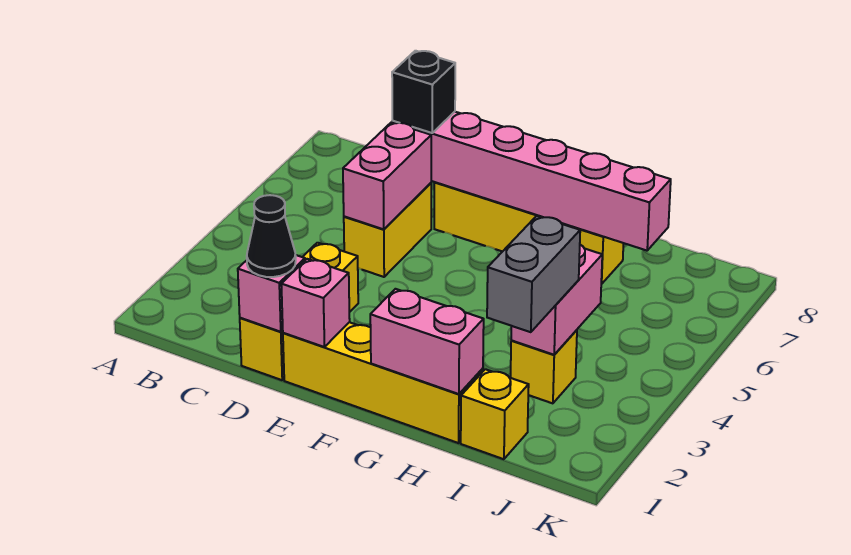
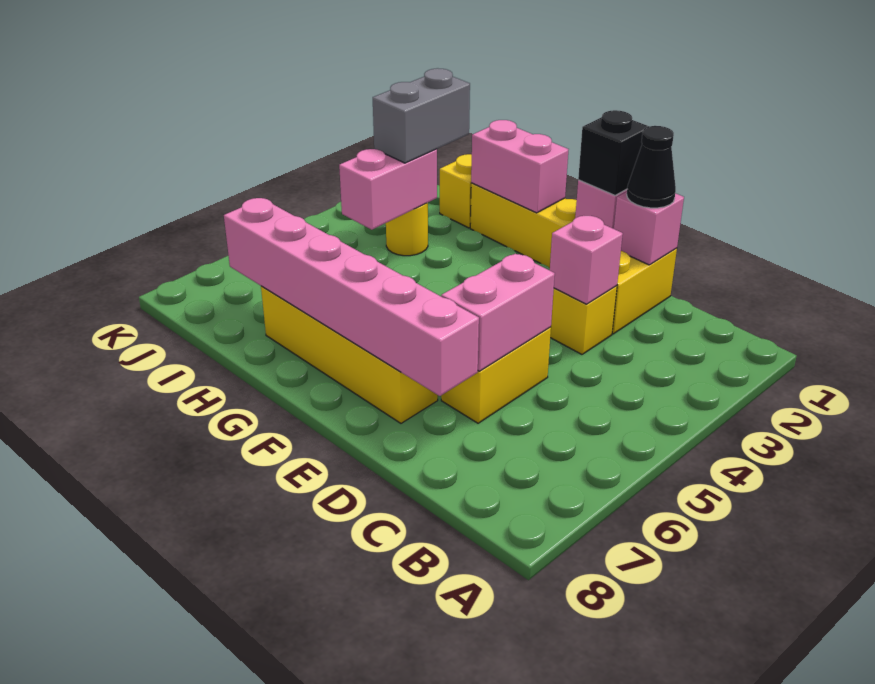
none -> pink brick D3 level 2
black brick D7 level 3 -> black brick E1 level 3
yellow brick I3 level 1 -> yellow round brick I3 level 1

